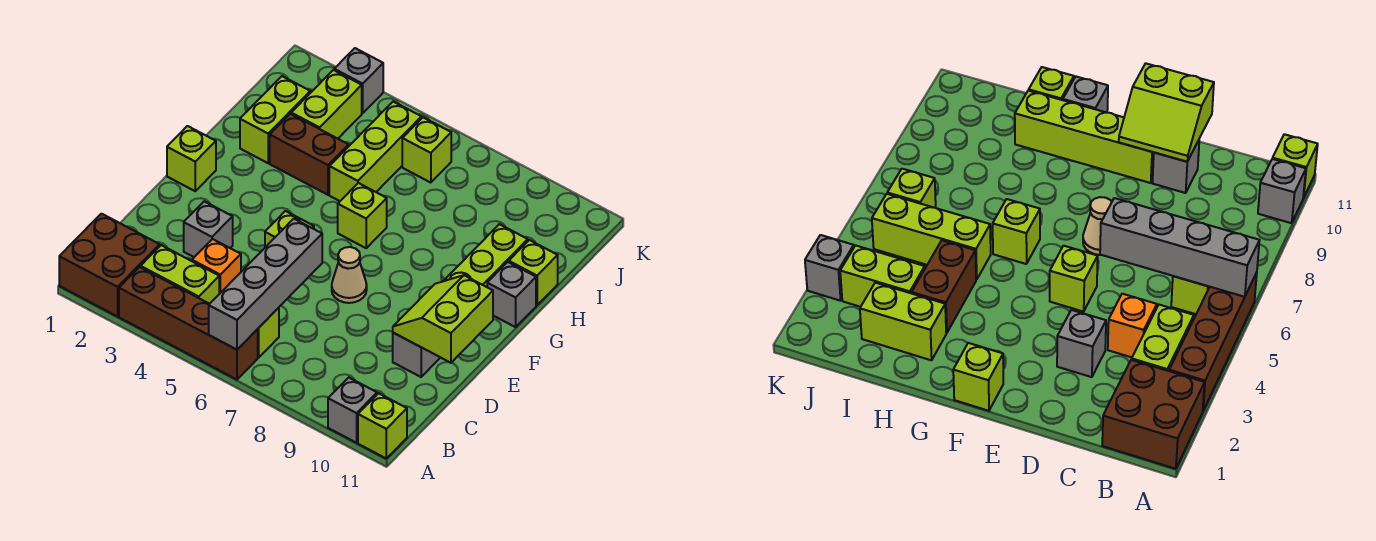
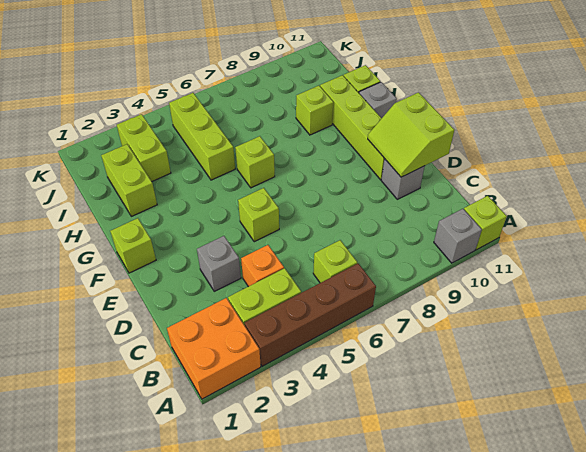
brown brick A1:B2 level 1 -> orange brick A1:B2 level 1
grey brick A6:D6 level 2 -> none
tan cone E7 level 1 -> none
brown brick H3:H4 level 1 -> none
lime brick J6 level 1 -> lime brick H9 level 1
grey brick K3 level 1 -> none

